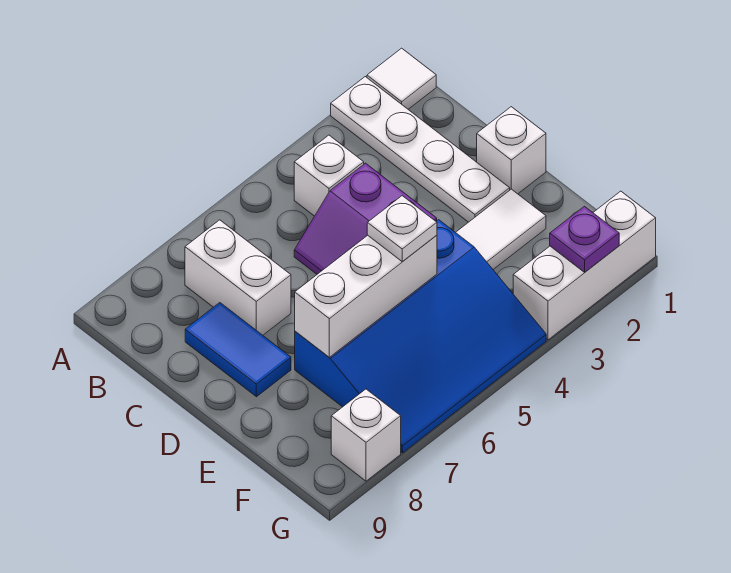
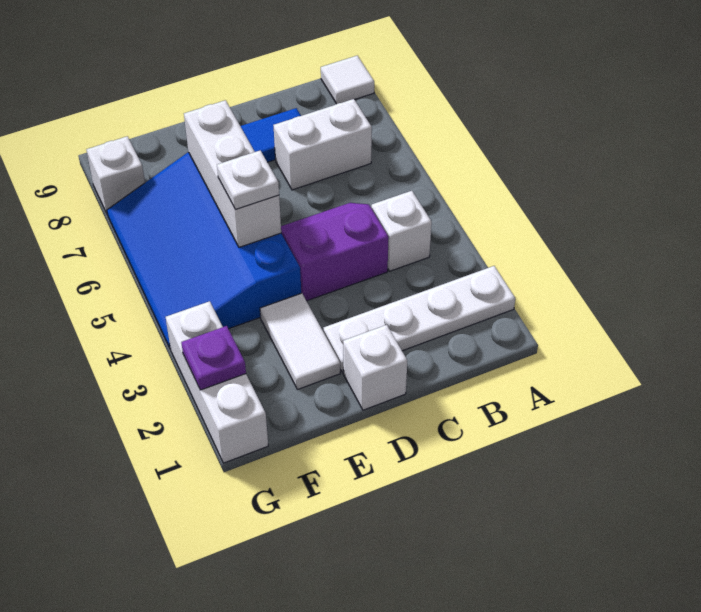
white tile A1 level 1 -> white tile A9 level 1

